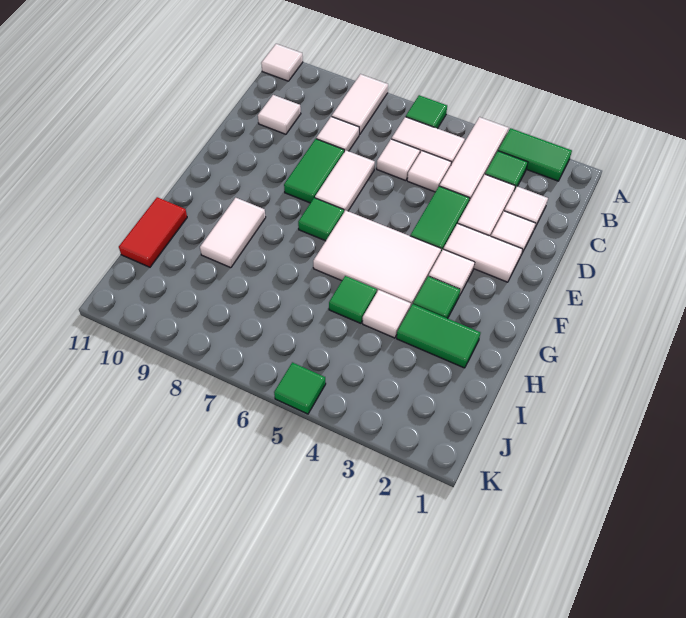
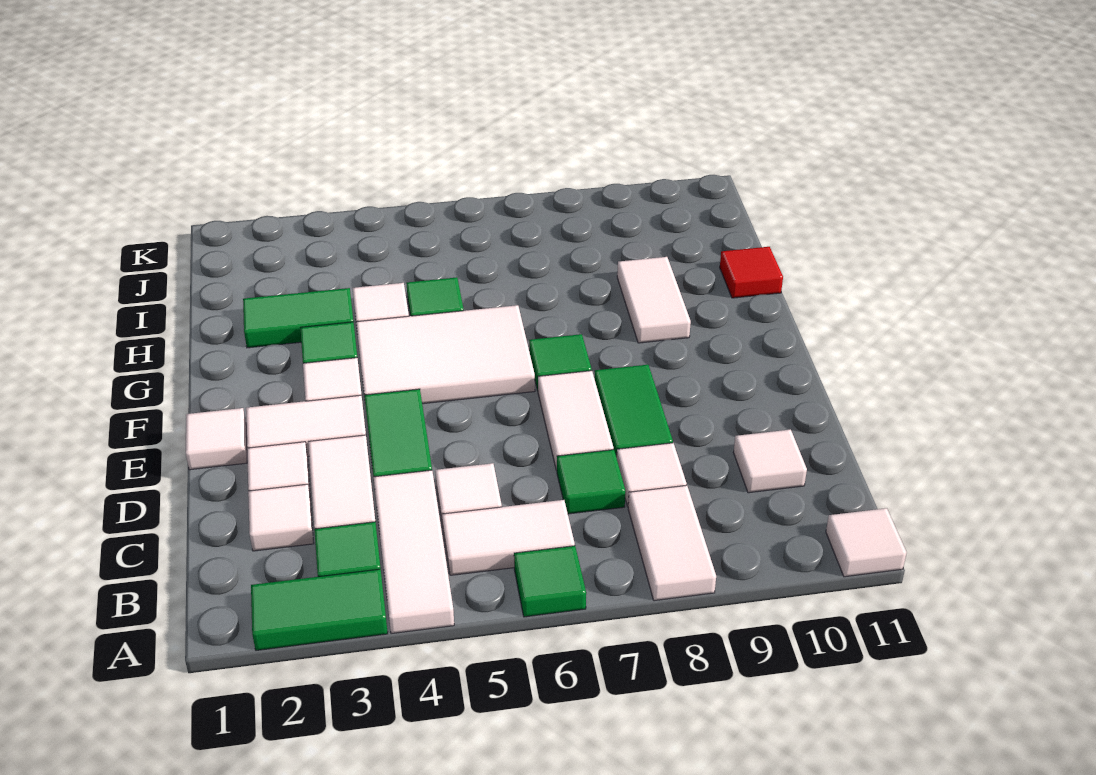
white tile C6 level 1 -> white tile E1 level 1
red tile H11:I11 level 1 -> red tile H11 level 1
green tile K5 level 1 -> green tile C7 level 1

